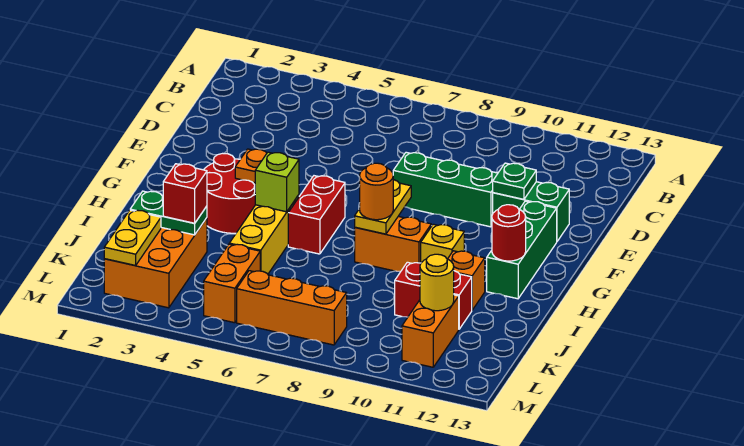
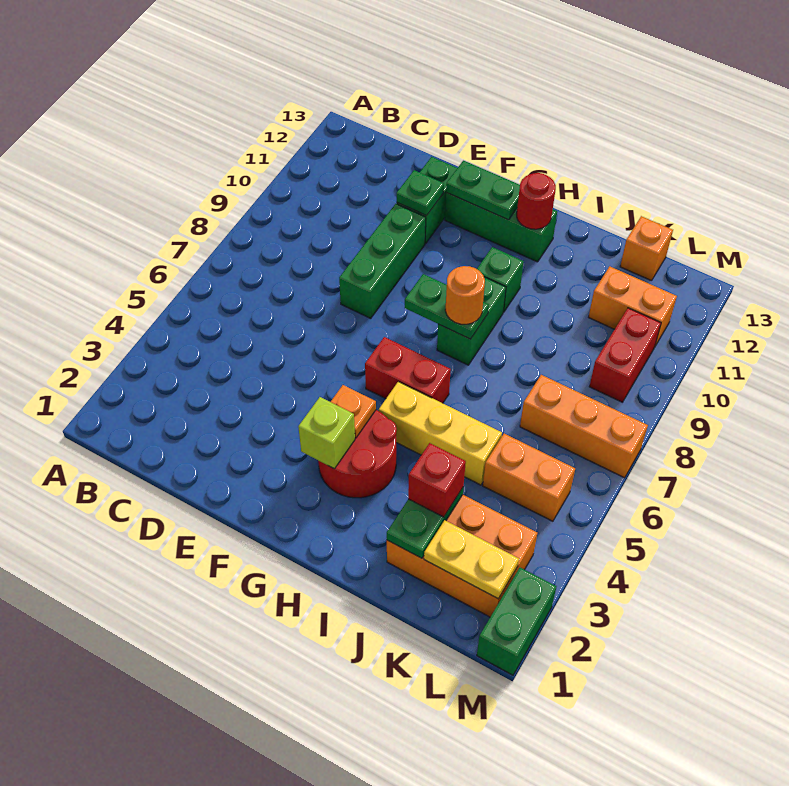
none -> green plate F12:G12 level 2
yellow plate G8:H8 level 2 -> green plate G8:H8 level 2
lime brick H5 level 2 -> lime brick G3 level 2
orange brick H8:H9 level 1 -> green brick H8:H9 level 1
yellow brick H10 level 1 -> green brick H10 level 1
orange brick I11 level 1 -> orange brick K13 level 1
red brick J10:J11 level 1 -> red brick L9:L10 level 1
yellow round brick K11 level 2 -> none
orange brick L6:L8 level 1 -> orange brick K7:M7 level 1
none -> green brick M1:M2 level 1

